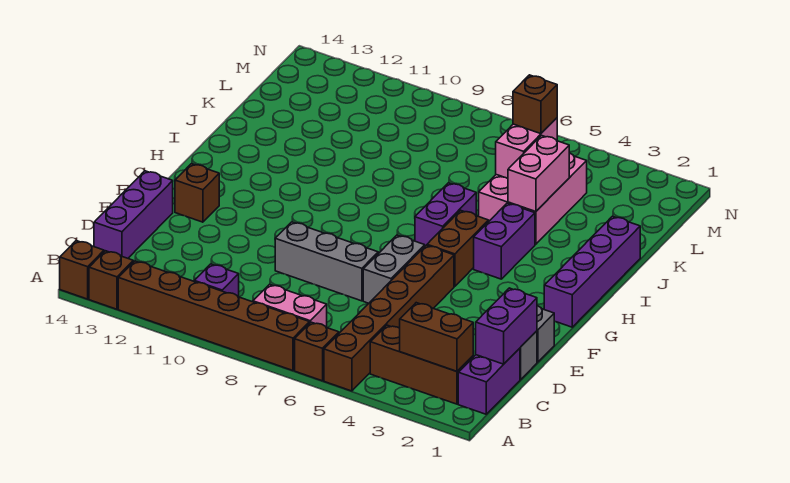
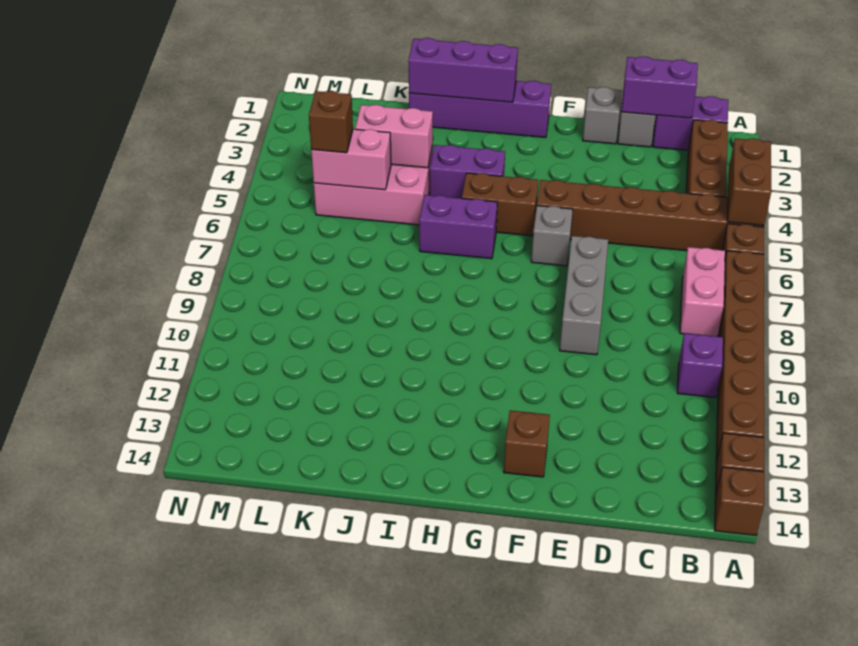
brown brick B2:B3 level 2 -> brown brick A4:A5 level 2
purple brick C14:E14 level 1 -> purple brick H1:J1 level 2
grey brick E6:F6 level 1 -> grey brick F6 level 1

